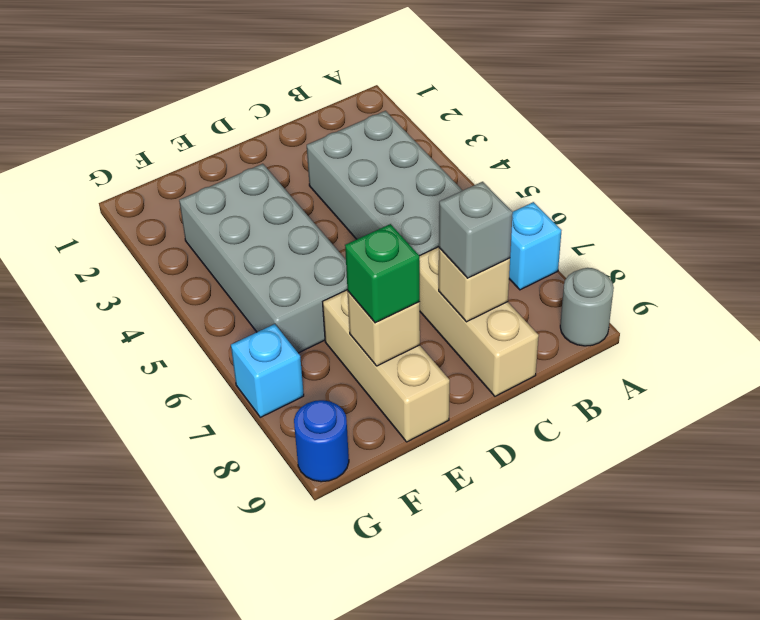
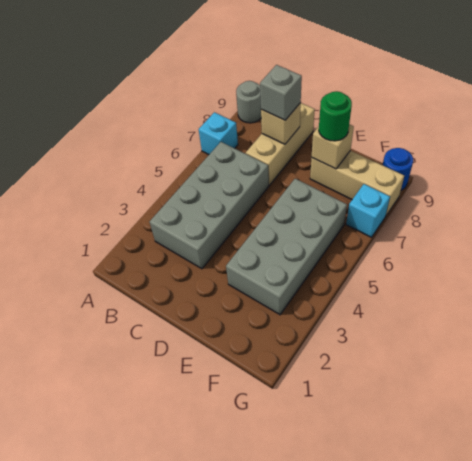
tan brick E7:E9 level 1 -> tan brick E8:G8 level 1
green brick E8 level 3 -> green round brick E8 level 3

